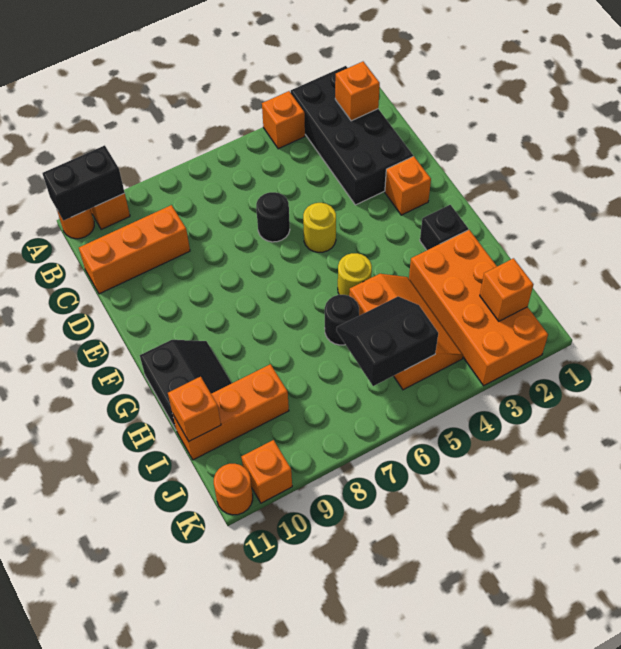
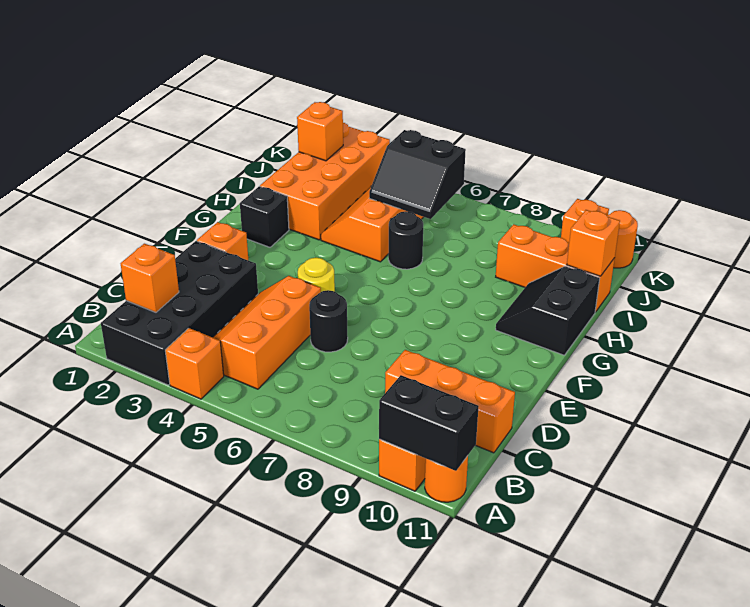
none -> orange slope B4:D5 level 1 top 5
yellow round brick G5 level 1 -> none

